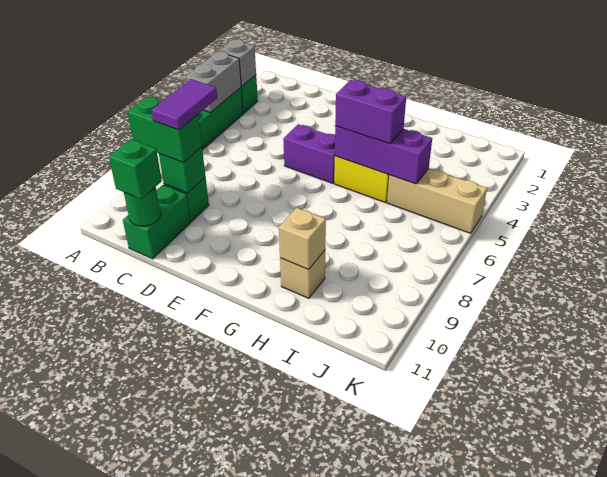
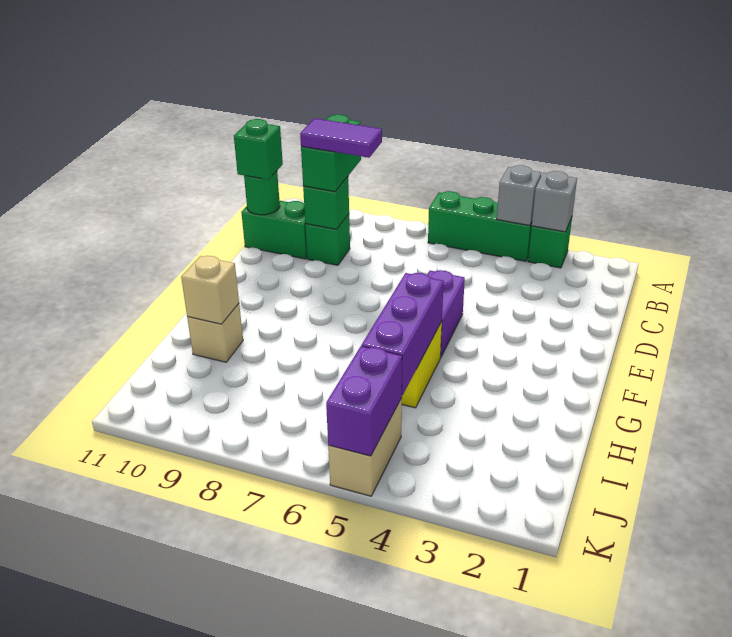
grey brick A4:A5 level 2 -> grey brick A4 level 2
purple brick G5:H5 level 3 -> purple brick J5:K5 level 2
tan brick I5:K5 level 1 -> tan brick J5:K5 level 1

